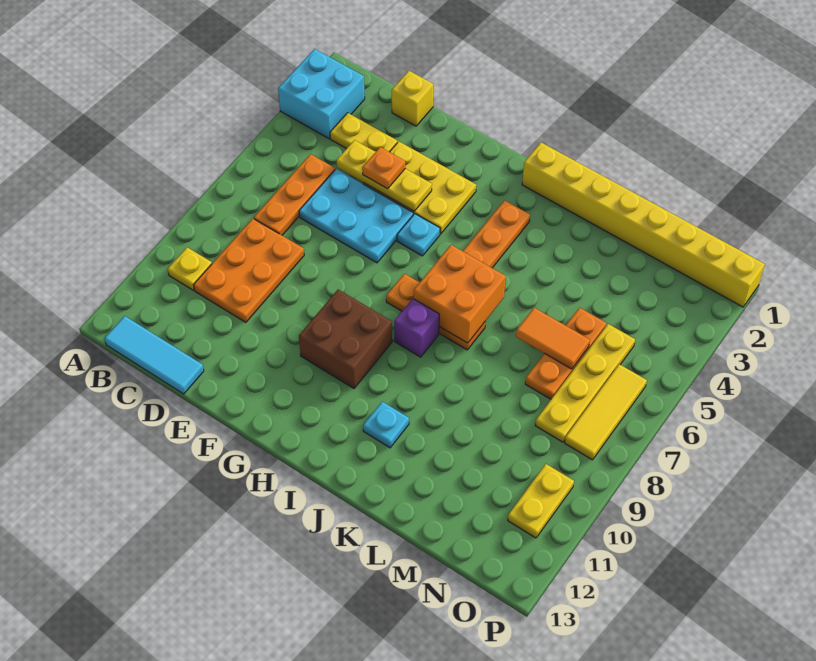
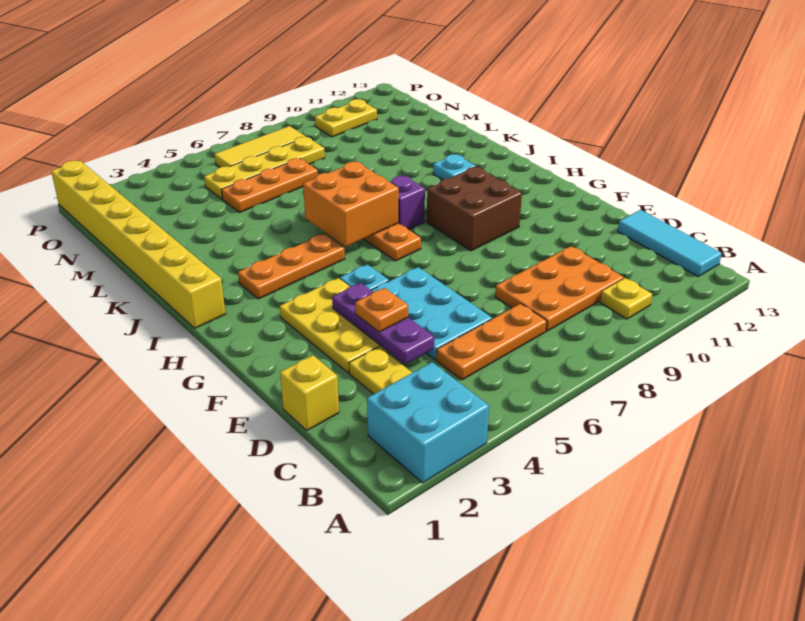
yellow plate D4:F4 level 2 -> purple plate D4:F4 level 2
orange tile L6:M6 level 2 -> none

